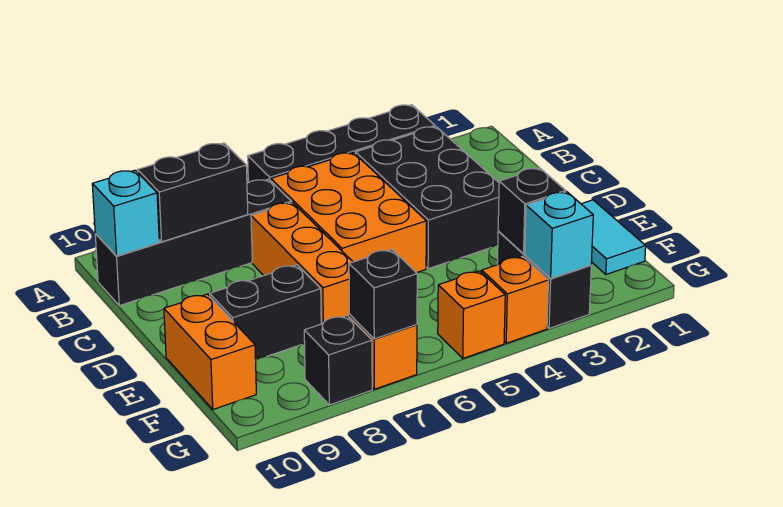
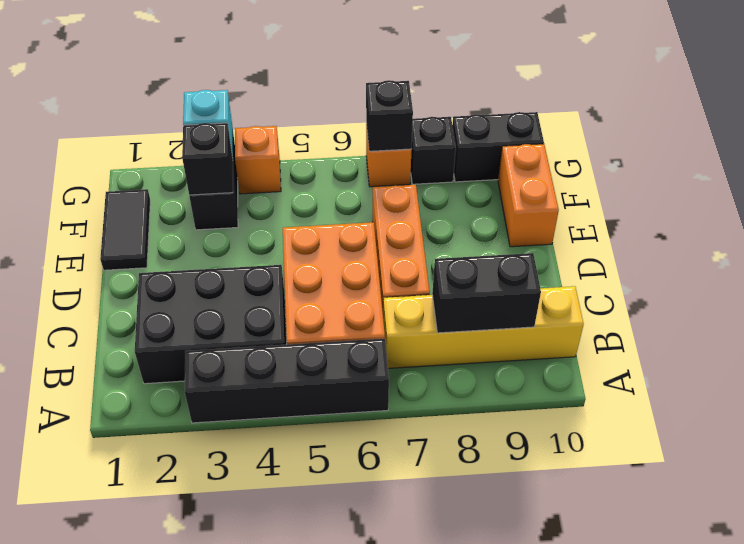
black brick B3:D4 level 1 -> black brick B2:C4 level 1
black brick B7:B10 level 1 -> yellow brick B7:B10 level 1
cyan brick B10 level 2 -> none
cyan tile E1:F1 level 1 -> black tile E1:F1 level 1
black brick E8:E9 level 1 -> black brick G9:G10 level 1
orange brick G5 level 1 -> none

